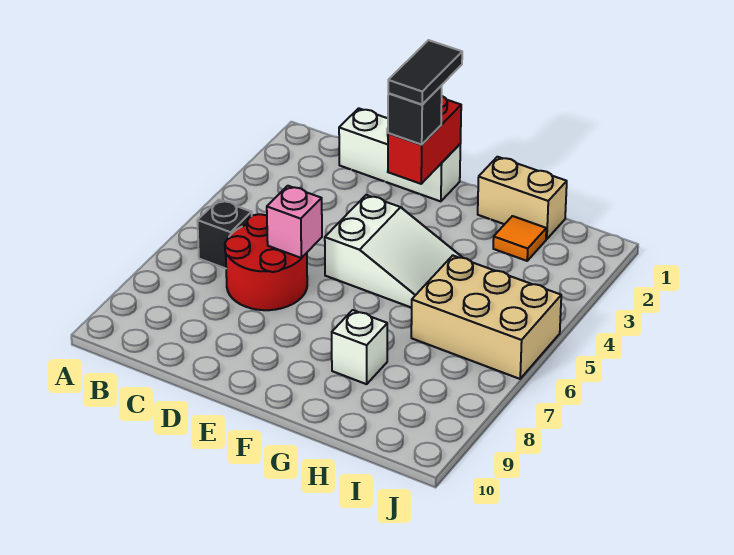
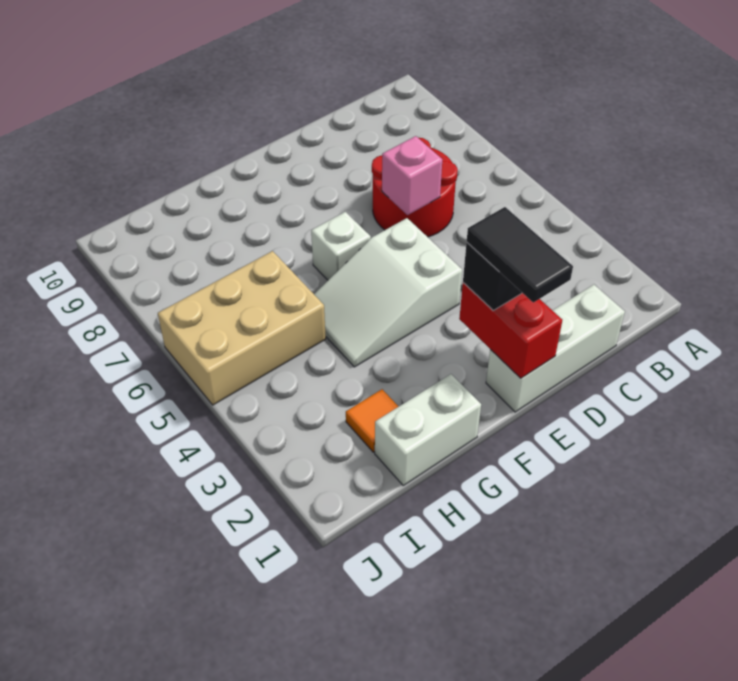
black brick B6 level 1 -> none
tan brick G1:H1 level 1 -> white brick G1:H1 level 1
white brick G8 level 1 -> white brick F6 level 1

